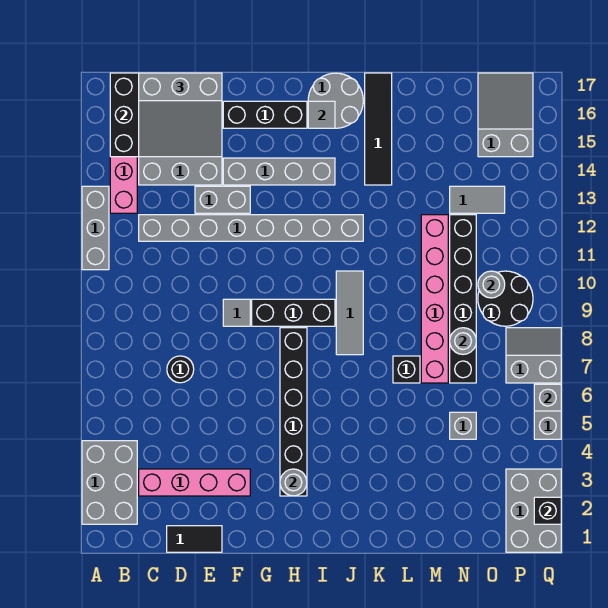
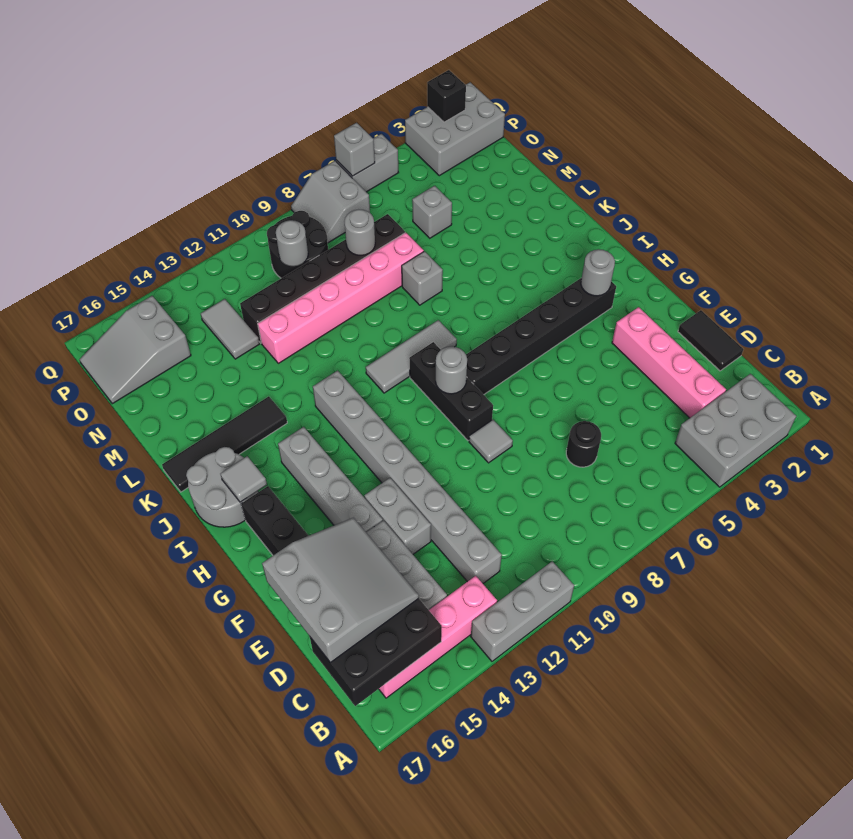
none -> grey round brick H9 level 2
black brick L7 level 1 -> grey brick L7 level 1

